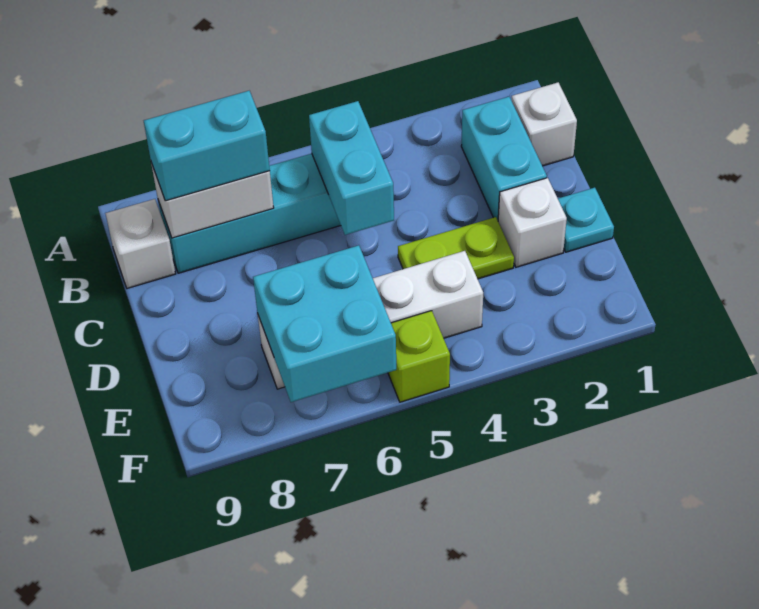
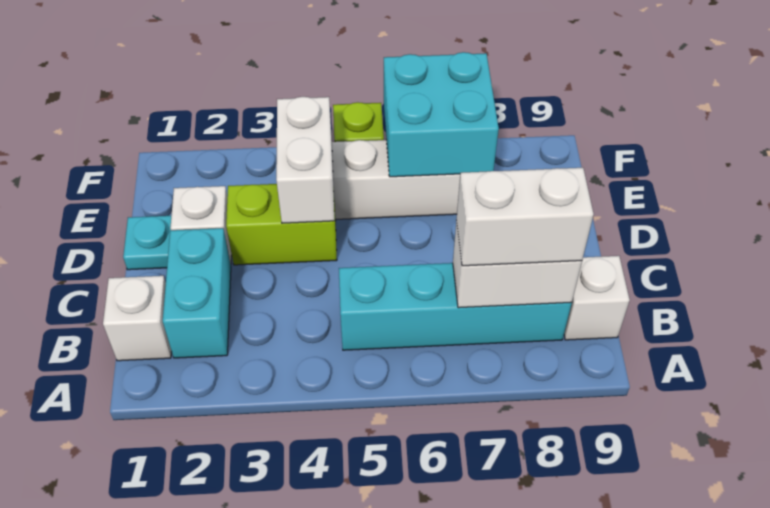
cyan brick B5:C5 level 2 -> none
cyan brick B7:B8 level 3 -> white brick B7:B8 level 3
lime plate D3:D4 level 1 -> lime brick D3:D4 level 1
none -> white brick D4:E4 level 2

